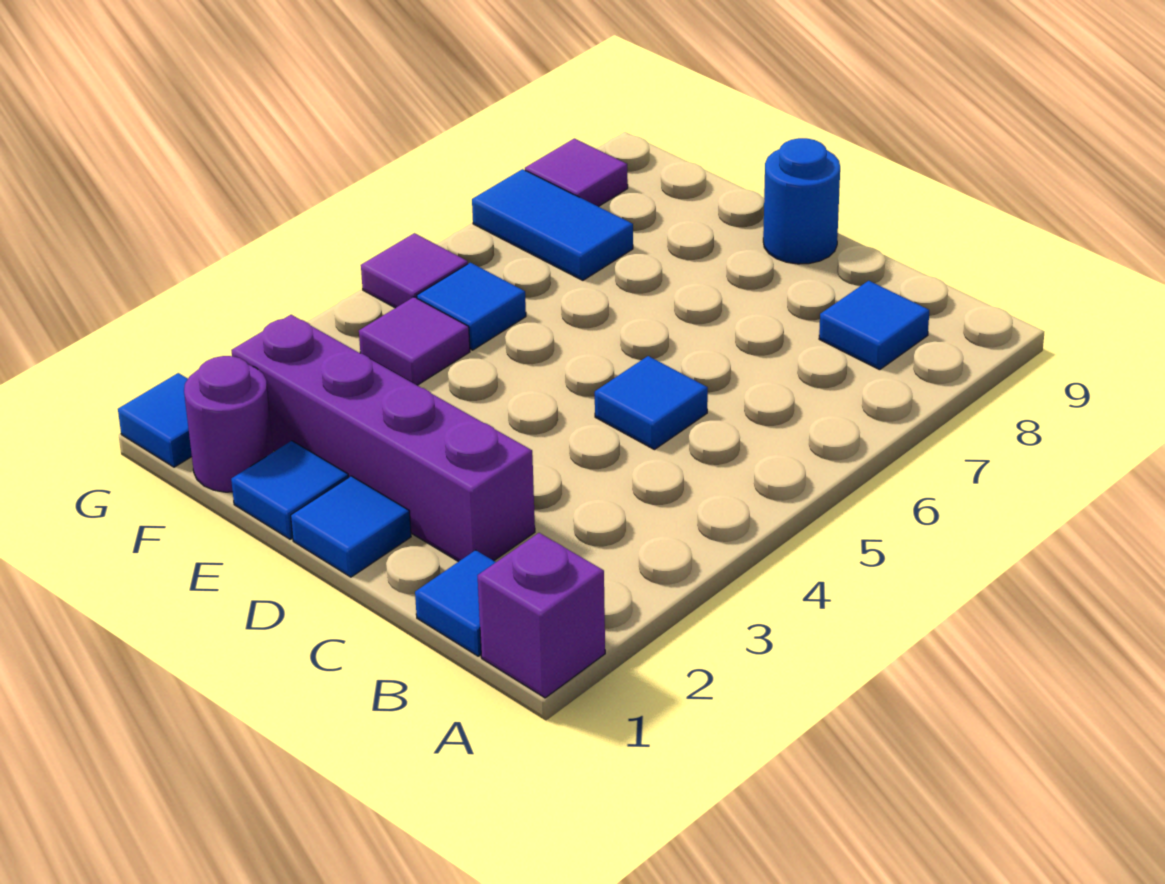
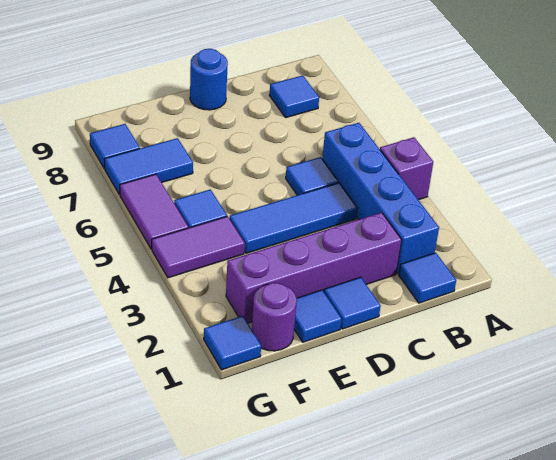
purple brick A1 level 1 -> purple brick A4 level 1
none -> blue brick B2:B5 level 1
none -> blue tile C4:E4 level 1
purple tile F4 level 1 -> purple tile F4:G4 level 1
purple tile G5 level 1 -> purple tile G5:G6 level 1
purple tile G8 level 1 -> blue tile G8 level 1

